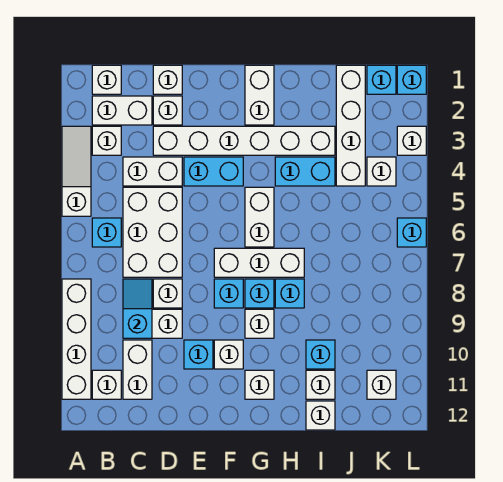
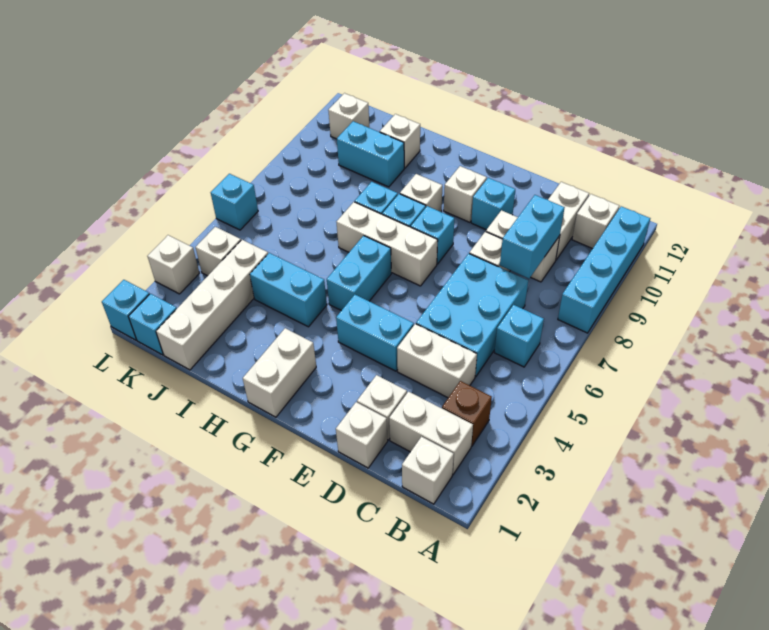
white slope A3:A5 level 1 top 5 -> none
white brick A8:A11 level 1 -> cyan brick A8:A11 level 1
white brick B3 level 1 -> brown brick B3 level 1
white brick C5:D7 level 1 -> cyan brick C5:D7 level 1
cyan slope C8:C9 level 2 top 9 -> cyan brick C8:C9 level 2
white brick D3:I3 level 1 -> none
white brick G5:G6 level 1 -> cyan brick G5:G6 level 1
white brick G11 level 1 -> none
cyan brick I10 level 1 -> cyan brick I10:J10 level 1
white brick I12 level 1 -> none

